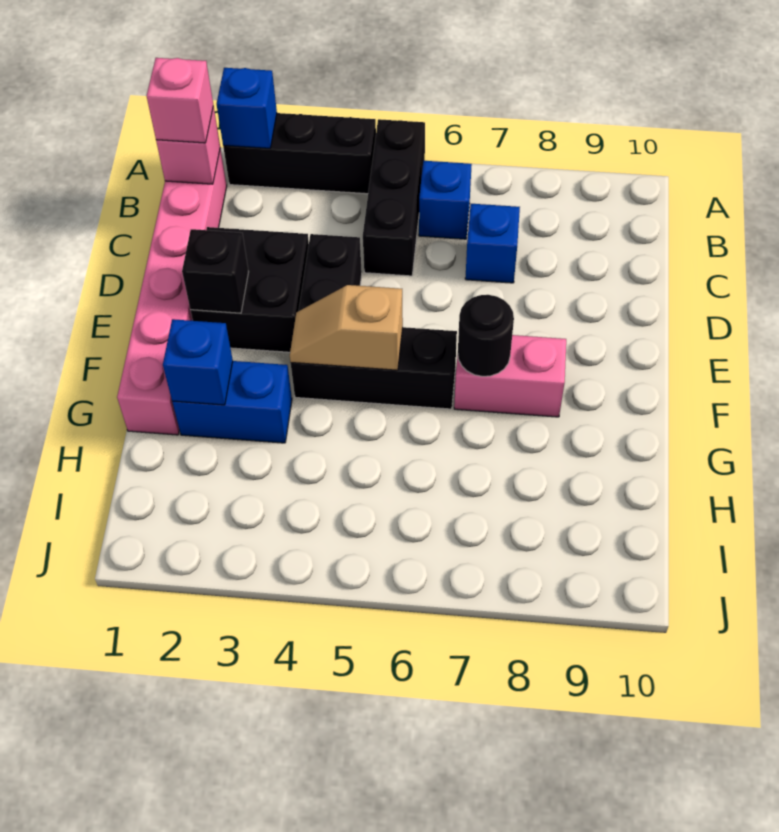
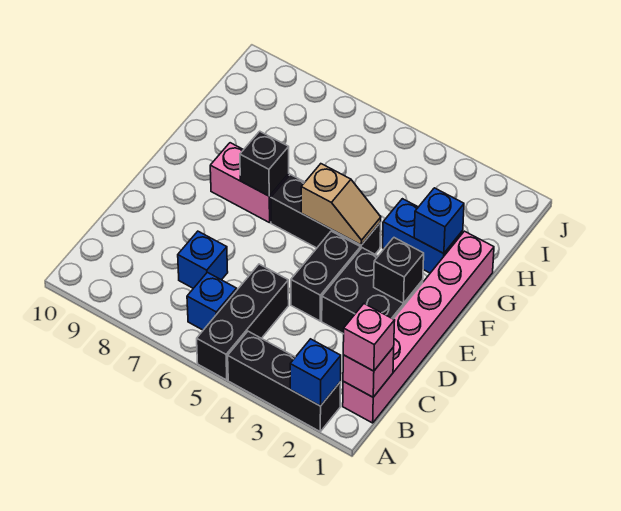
black round brick F7 level 2 -> black brick F7 level 2

